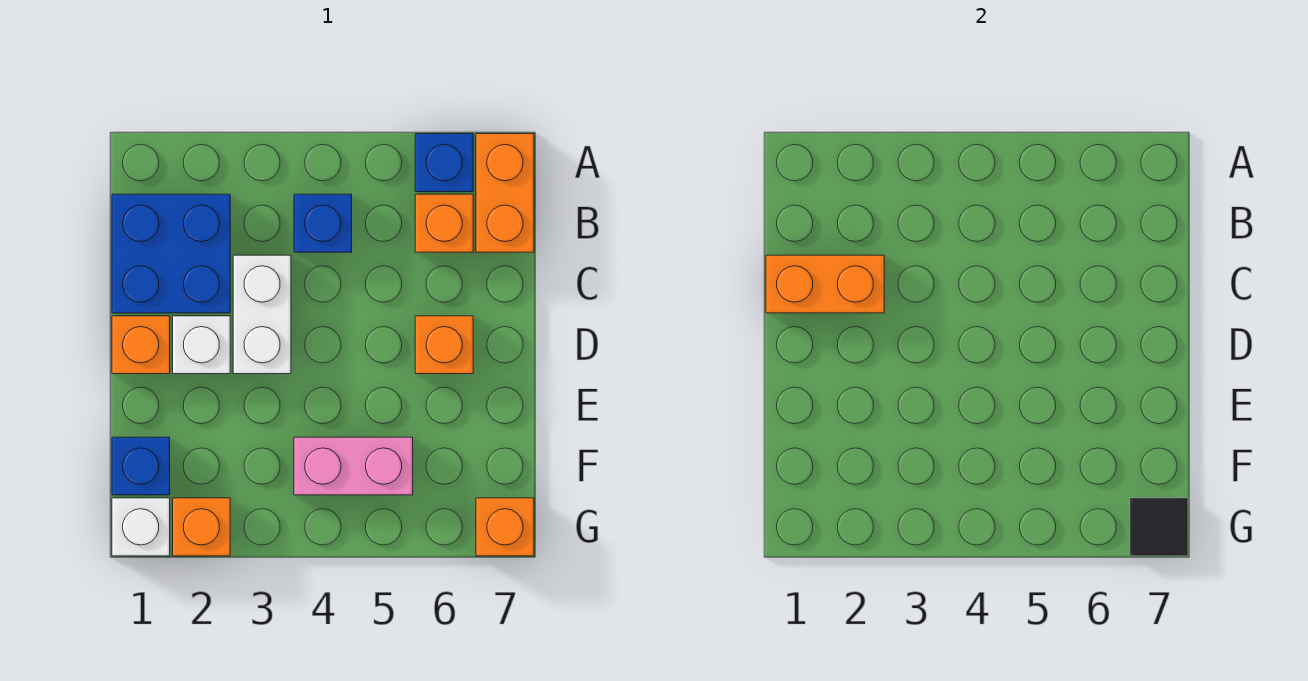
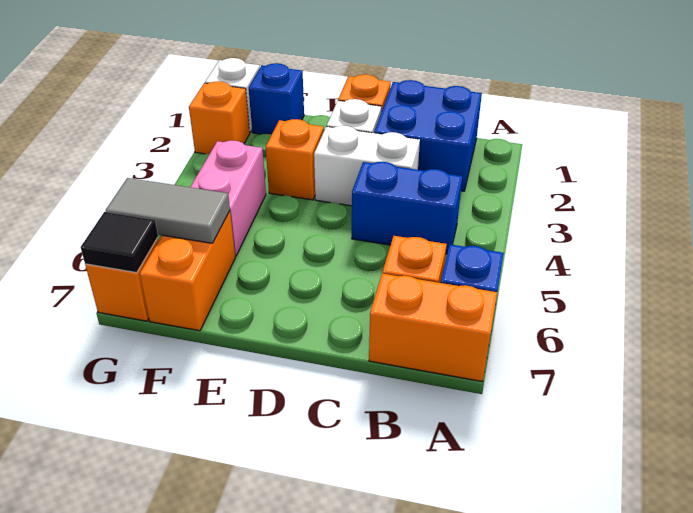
blue brick B4 level 1 -> blue brick B4:C4 level 1
orange brick C1:C2 level 2 -> orange brick F6:F7 level 1
orange brick D6 level 1 -> orange brick E3 level 1
none -> grey tile F6:G6 level 2

